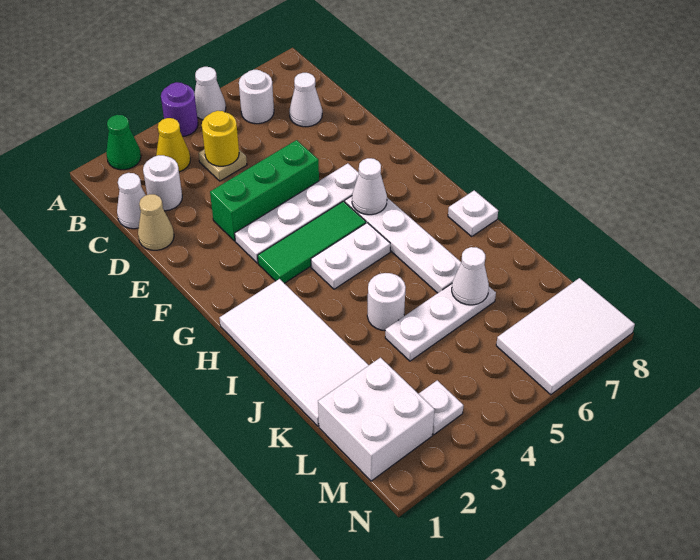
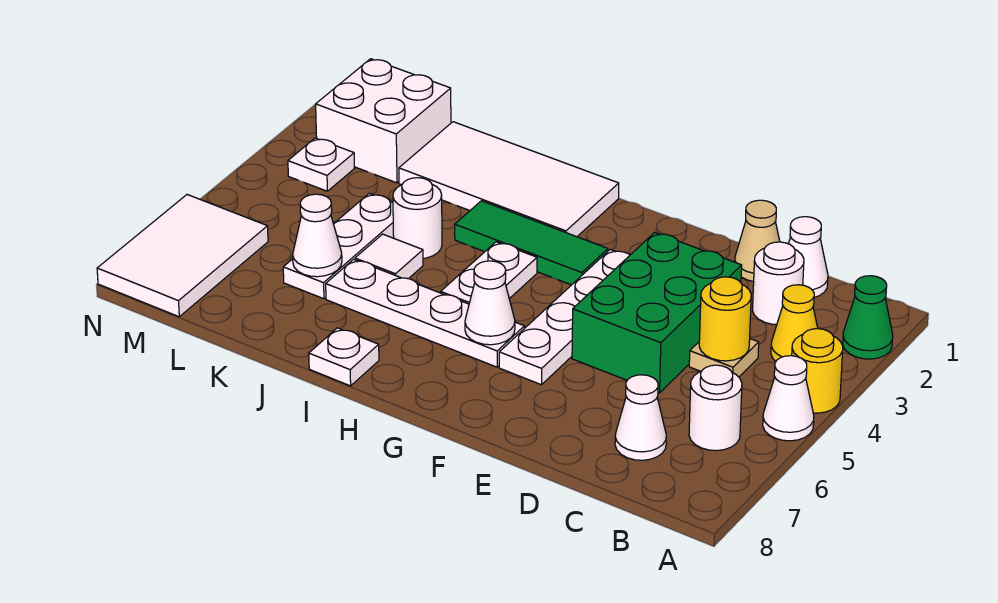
purple round brick A4 level 1 -> yellow round brick A4 level 1
green brick E3:E5 level 1 -> green brick D3:E5 level 1
green tile G3:G5 level 1 -> green tile G3:I3 level 1
none -> white tile J5 level 1

